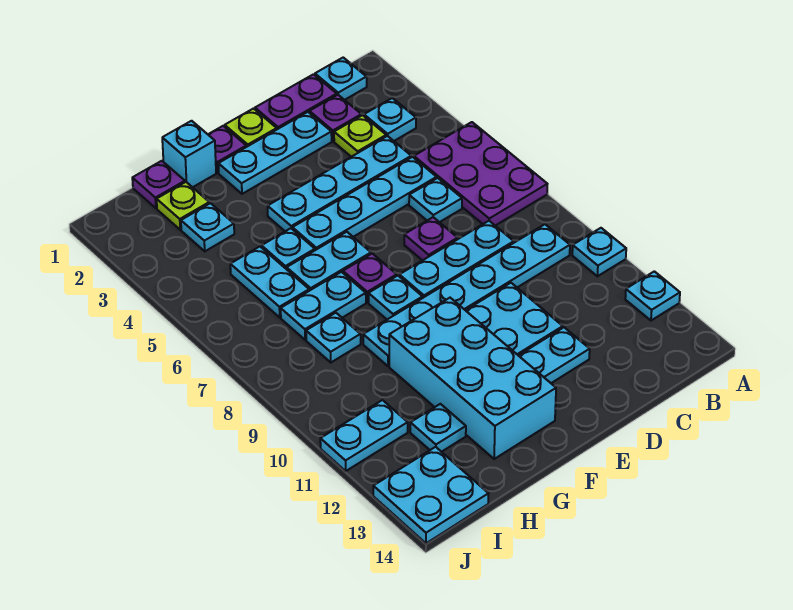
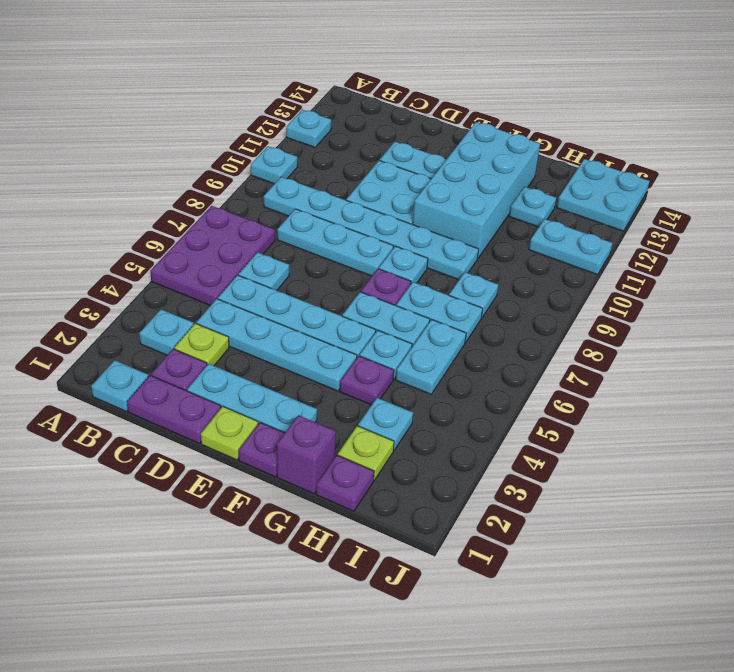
purple plate D7 level 1 -> purple plate G4 level 1
cyan brick G1 level 1 -> purple brick G1 level 1

